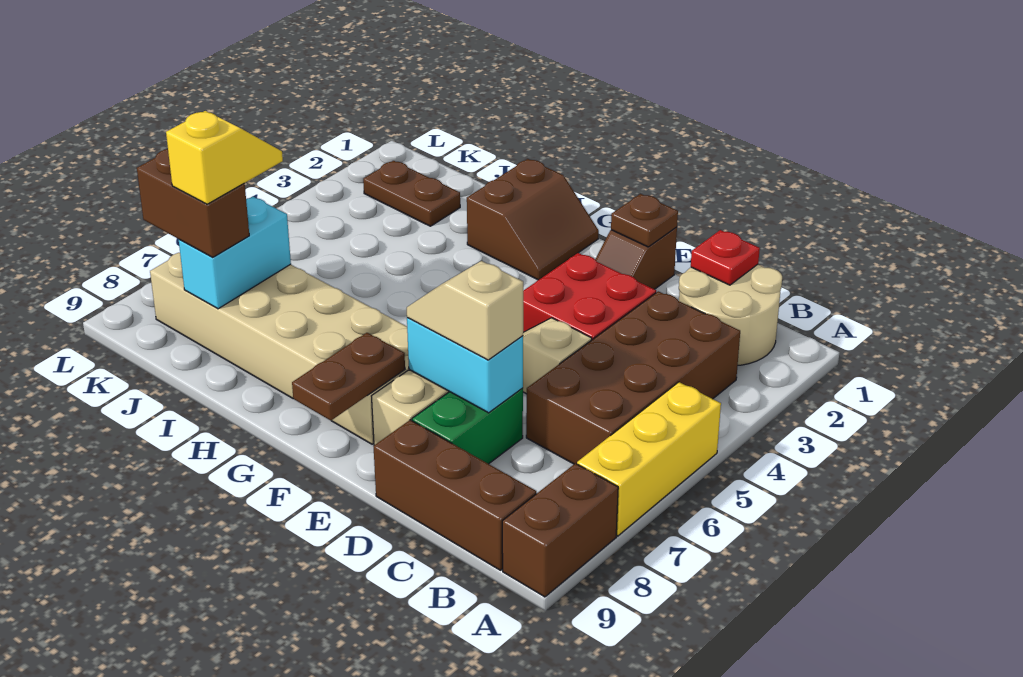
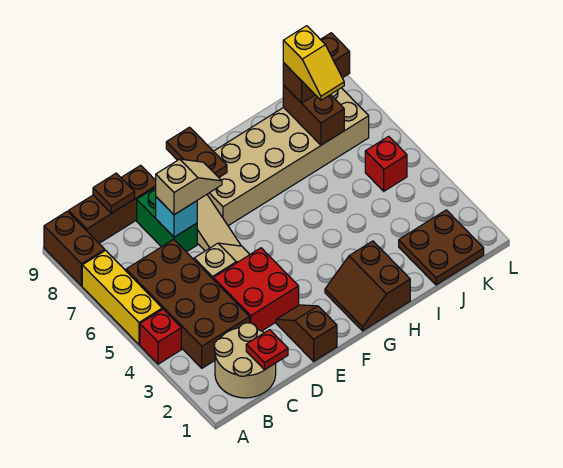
none -> red brick A4 level 1
cyan brick D7:E7 level 2 -> cyan brick D7 level 2
brown plate E1 level 2 -> brown plate C9 level 2
brown plate J2:K2 level 1 -> brown plate J1:K2 level 1
cyan brick J7:J8 level 2 -> brown brick J7:J8 level 2
none -> red brick K5 level 1

